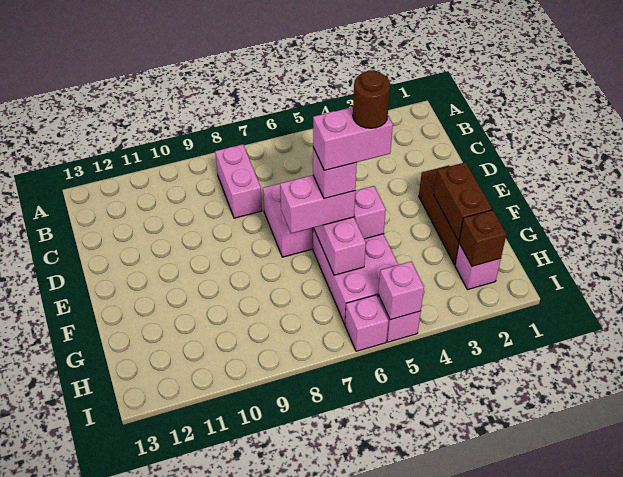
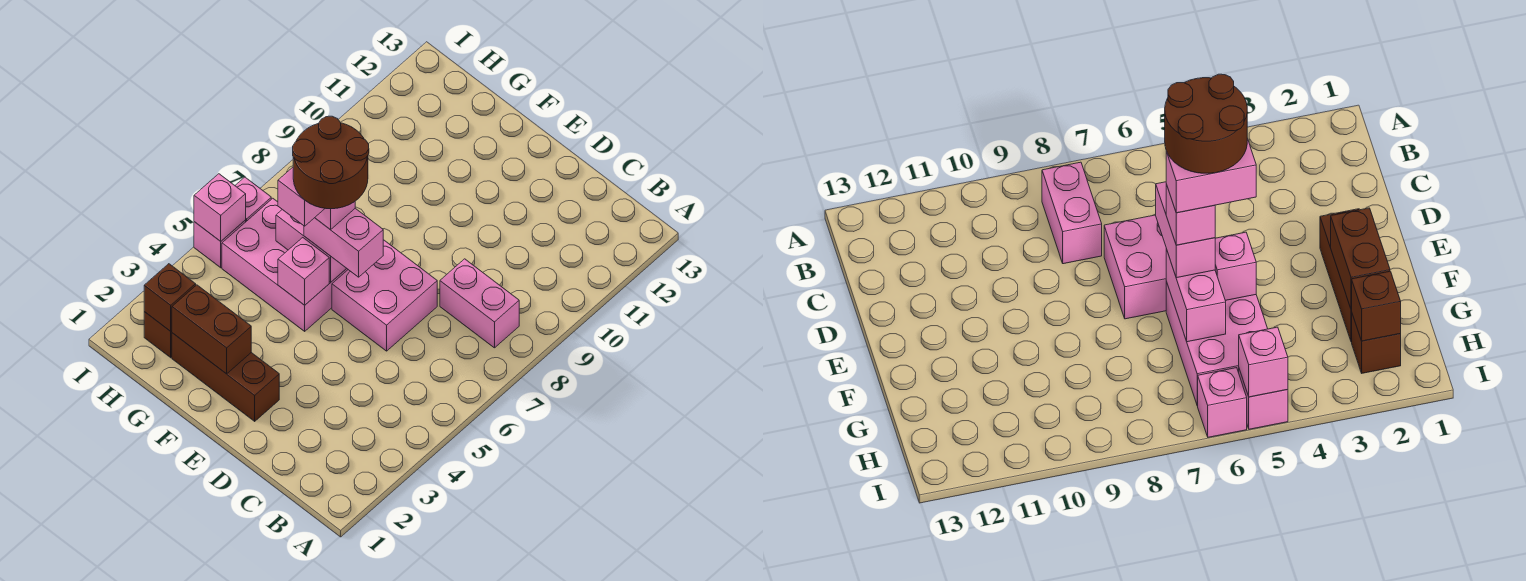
brown round brick F5 level 6 -> brown round brick E5:F6 level 6
pink brick F6:F7 level 3 -> pink brick E6:F6 level 3
pink brick H2 level 1 -> brown brick H2 level 1

